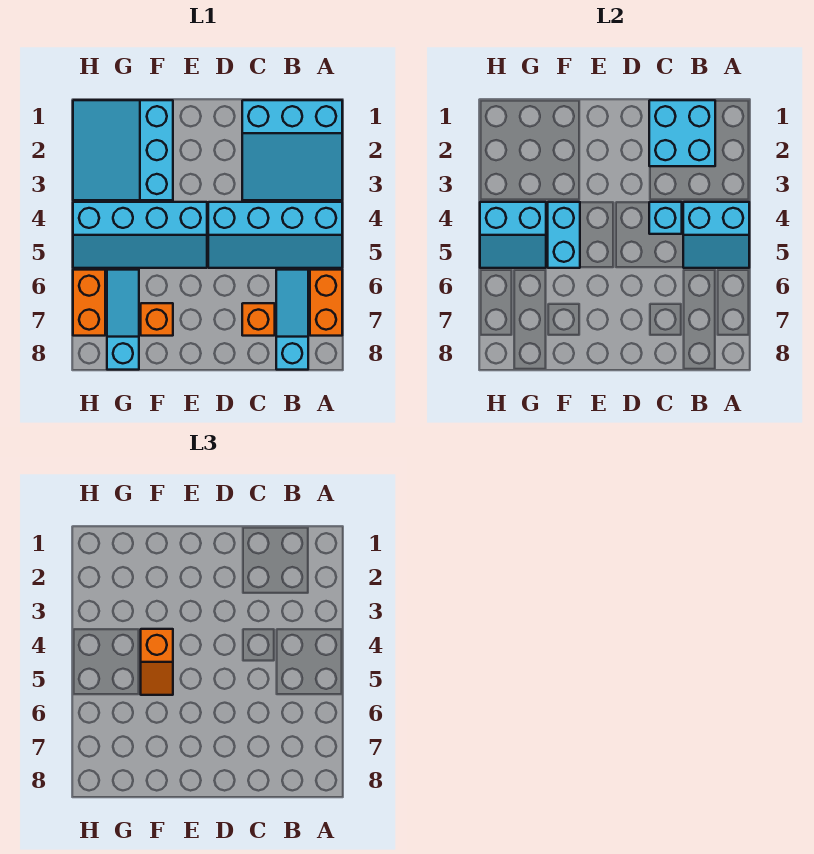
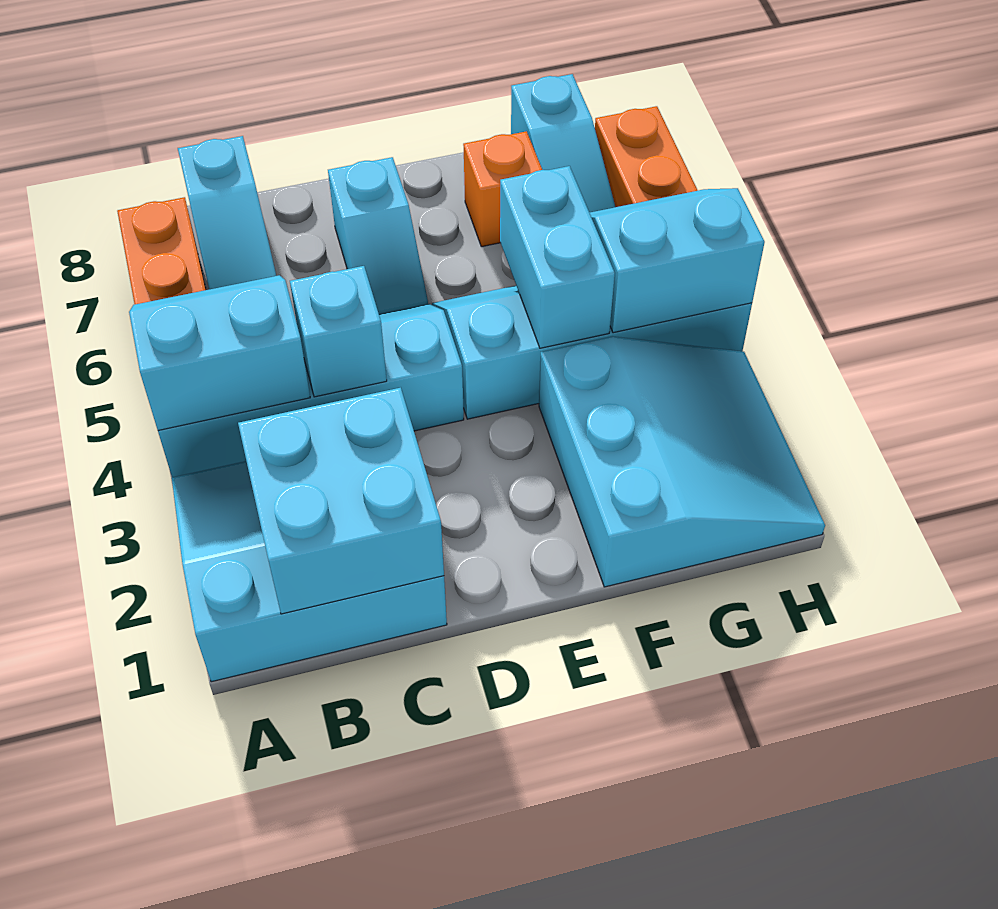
orange brick C7 level 1 -> none
none -> cyan slope D6:D7 level 1 top 7
orange slope F4:F5 level 3 top 4 -> none

